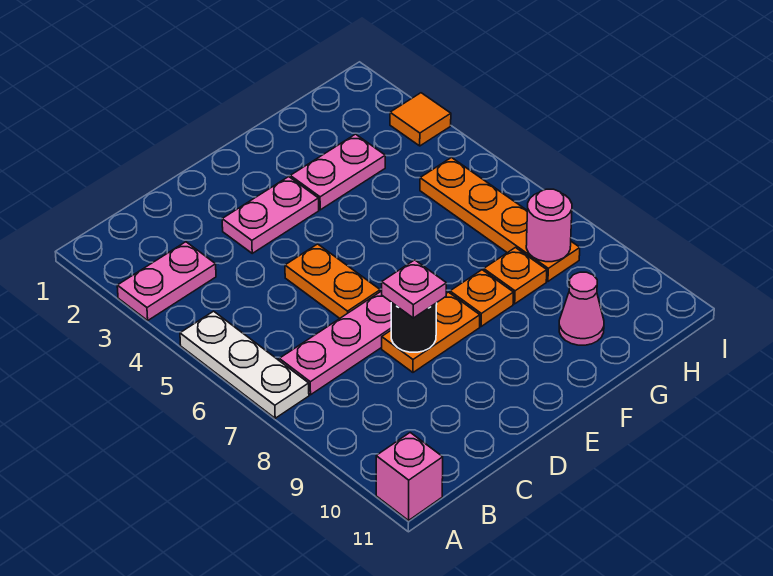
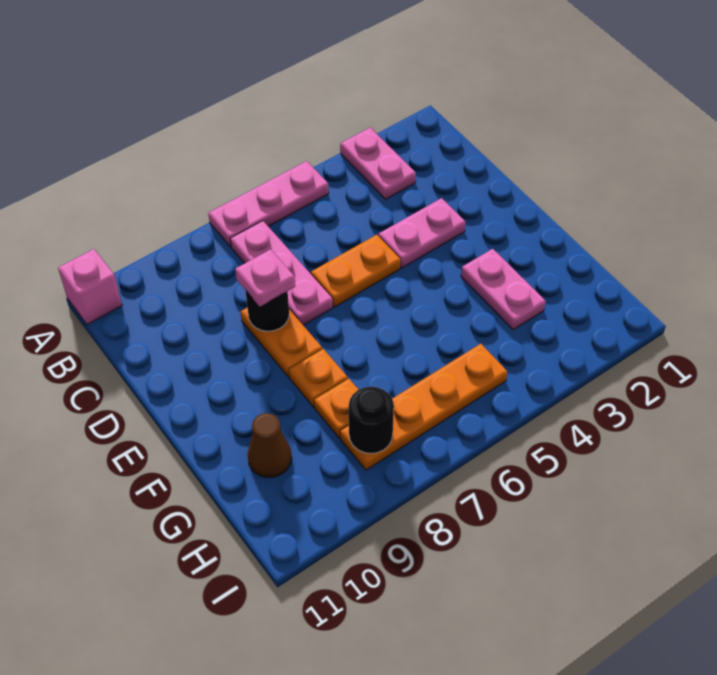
white plate A5:A7 level 1 -> pink plate A5:A7 level 1
pink plate D3:E3 level 1 -> pink plate D3:D4 level 1
pink cone G10 level 1 -> brown cone G10 level 1
pink round brick H8 level 2 -> black round brick H8 level 2
orange tile I3 level 1 -> none

